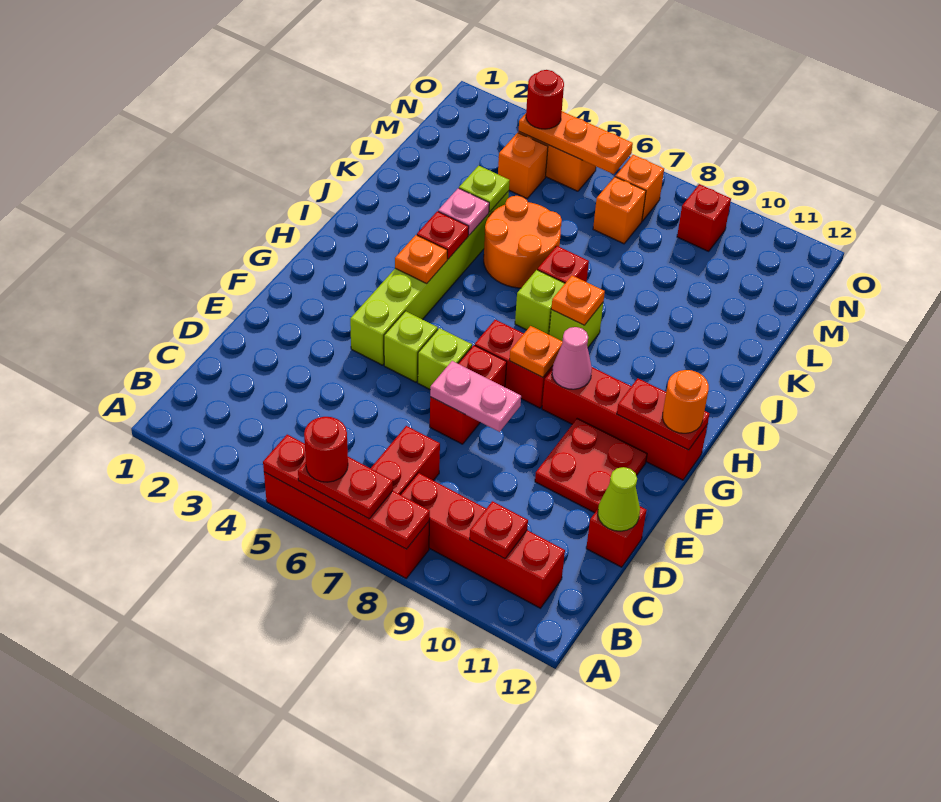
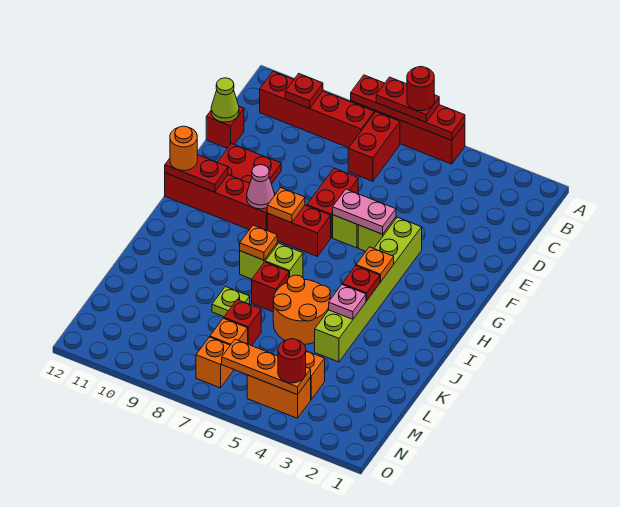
pink plate E7:E8 level 2 -> pink plate F5:F6 level 2
lime plate K4 level 2 -> lime plate K8 level 1
red brick N9 level 1 -> red brick L7 level 1

